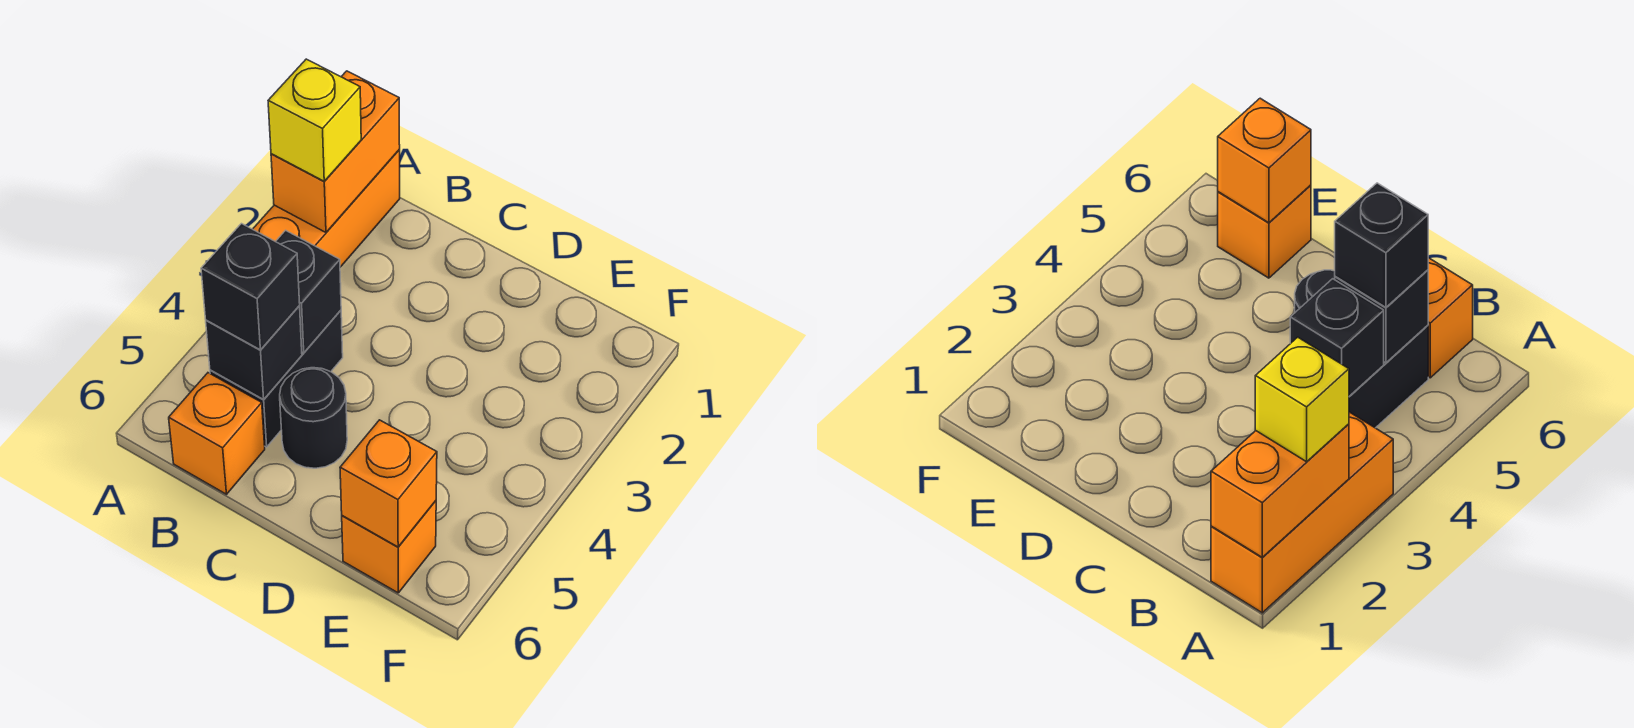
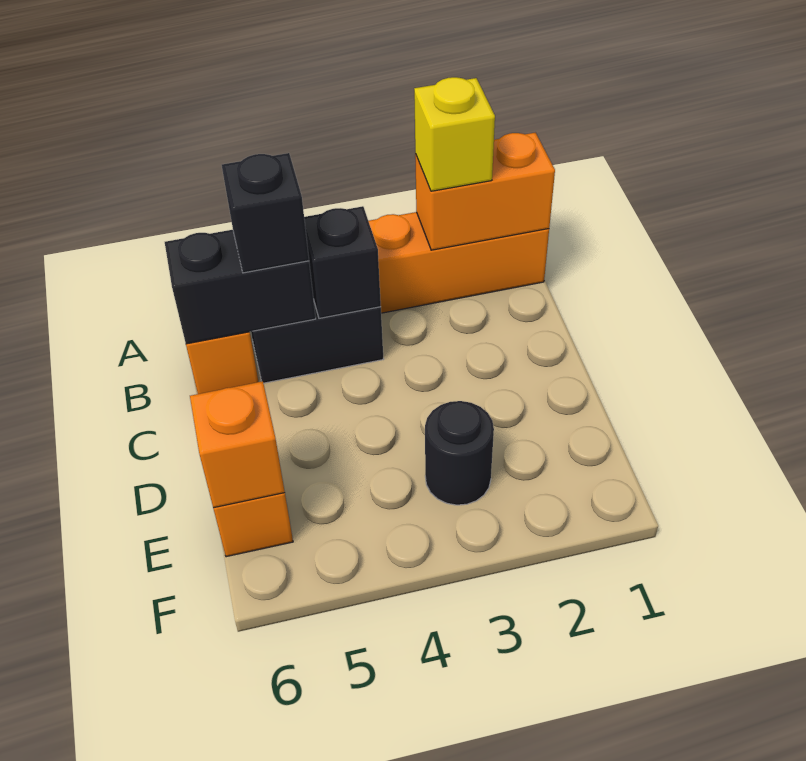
black brick B5 level 2 -> black brick B5:B6 level 2
black round brick C5 level 1 -> black round brick E3 level 1

